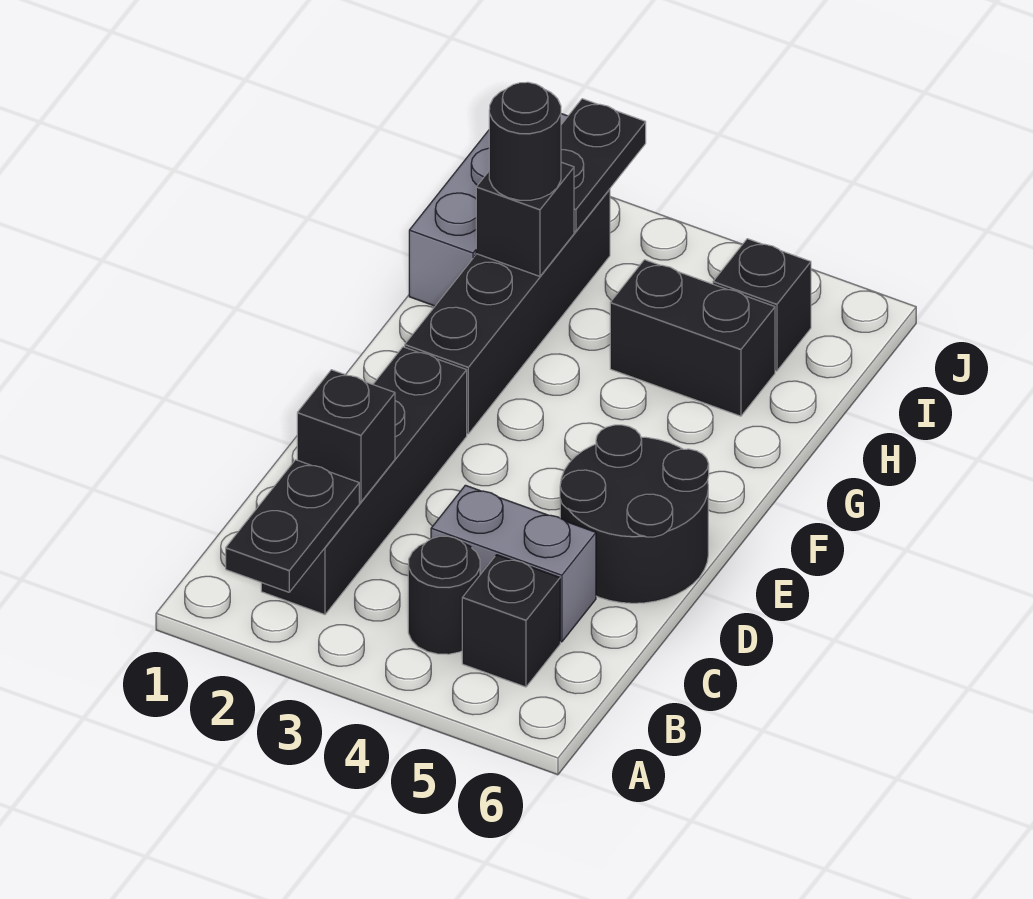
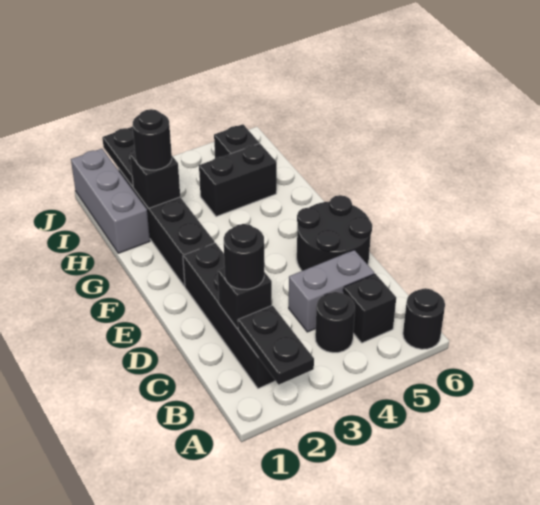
none -> black round brick A6 level 1
none -> black round brick C2 level 3

